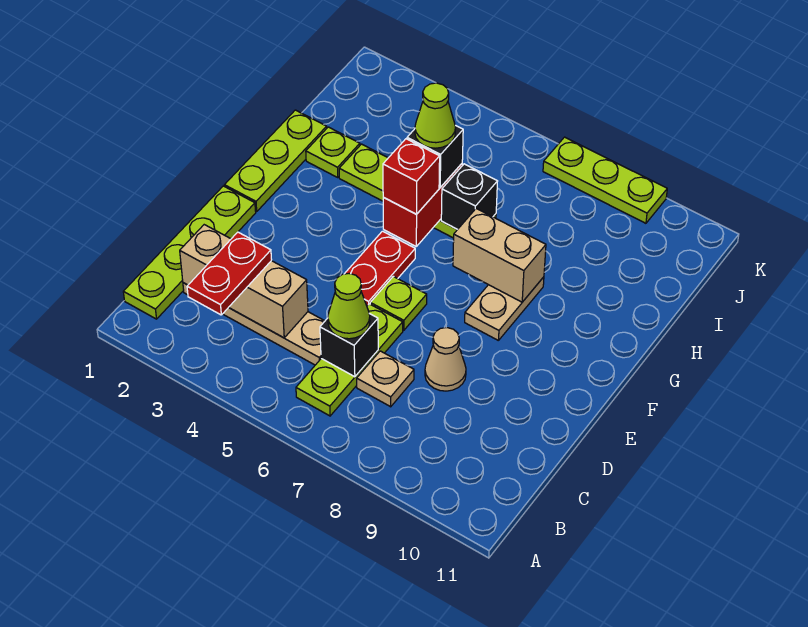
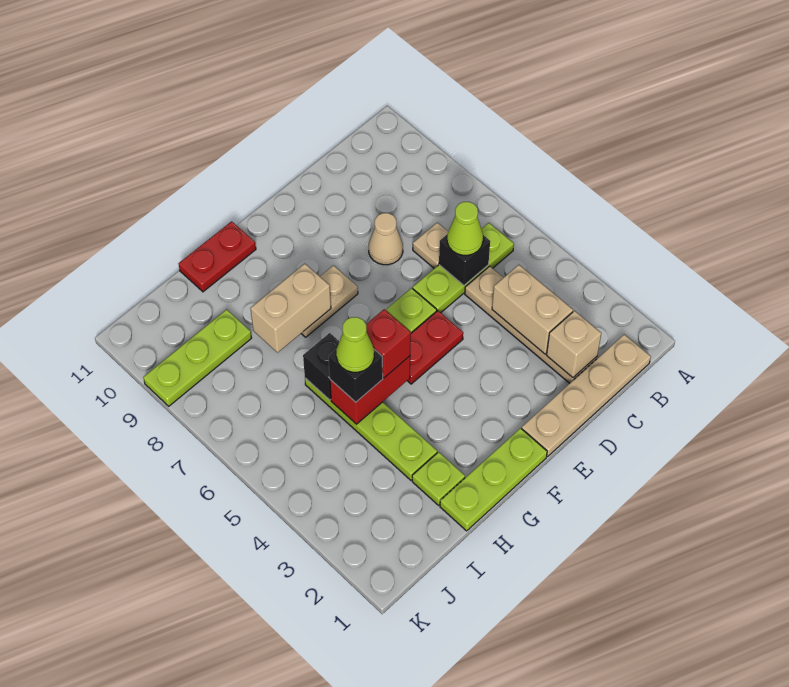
lime plate B1:E1 level 1 -> tan plate B1:E1 level 1
red plate B3:C3 level 3 -> red plate G11:H11 level 1
tan brick G7:G8 level 2 -> tan brick G8:H8 level 2
lime plate K7:K9 level 1 -> lime plate I9:K9 level 1

